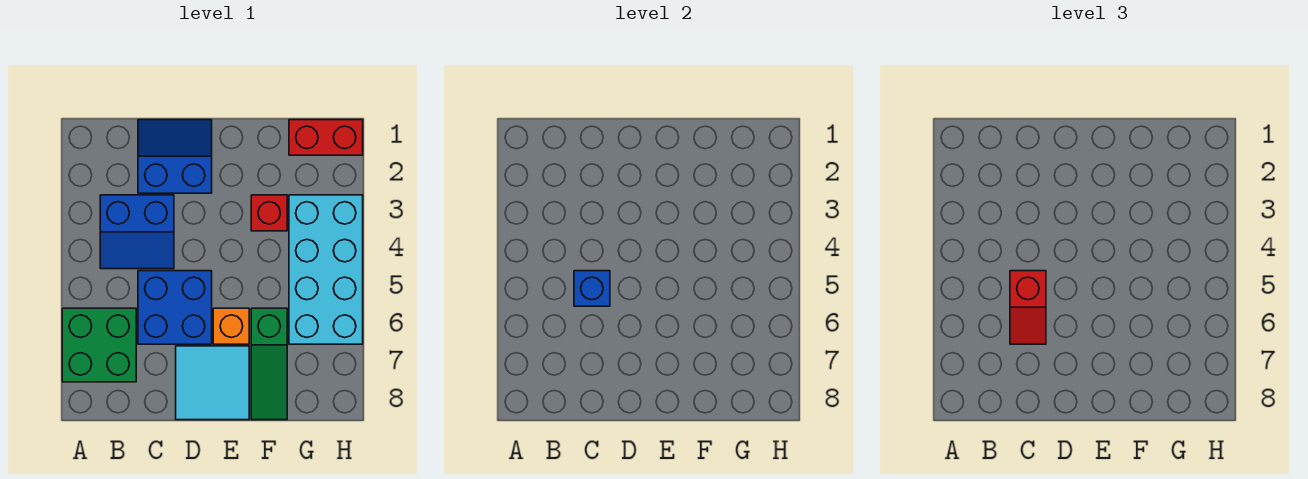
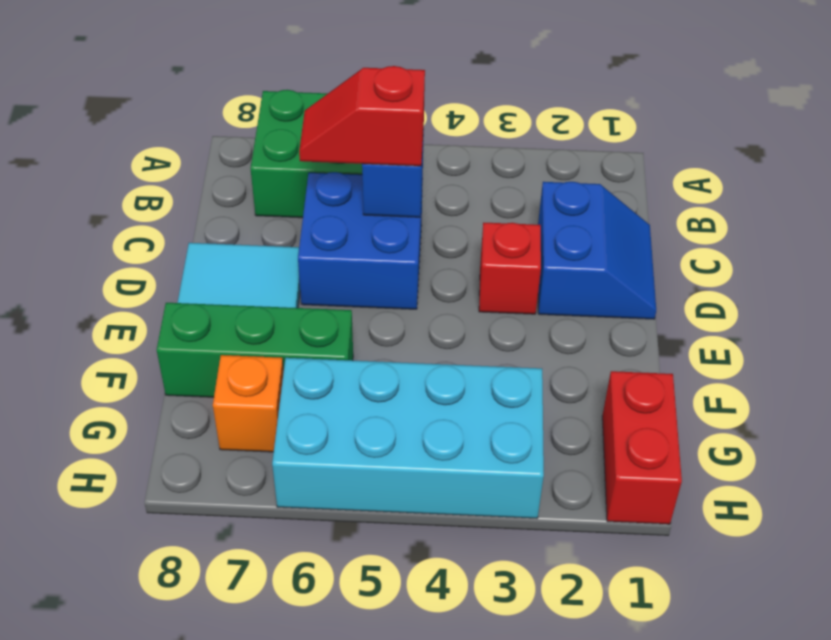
blue slope B3:C4 level 1 top 3 -> none
orange brick E6 level 1 -> orange brick G7 level 1
red brick F3 level 1 -> red brick D3 level 1
green slope F6:F8 level 1 top 6 -> green brick F6:F8 level 1

